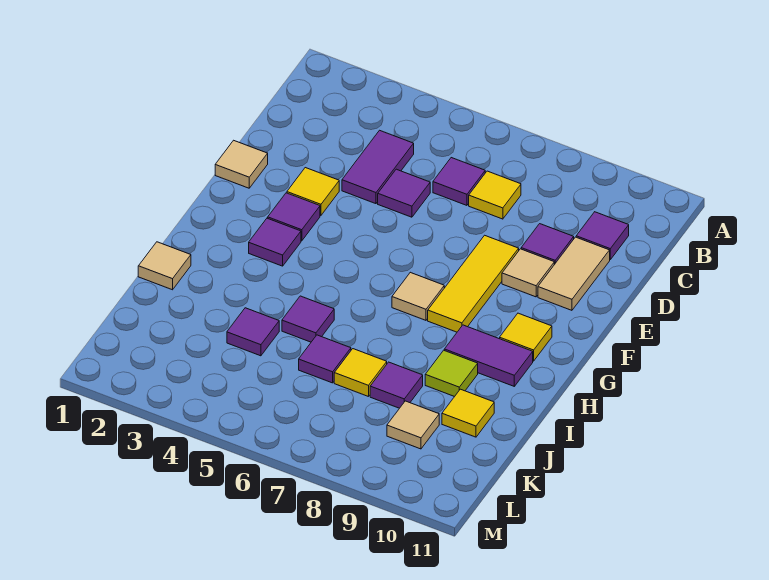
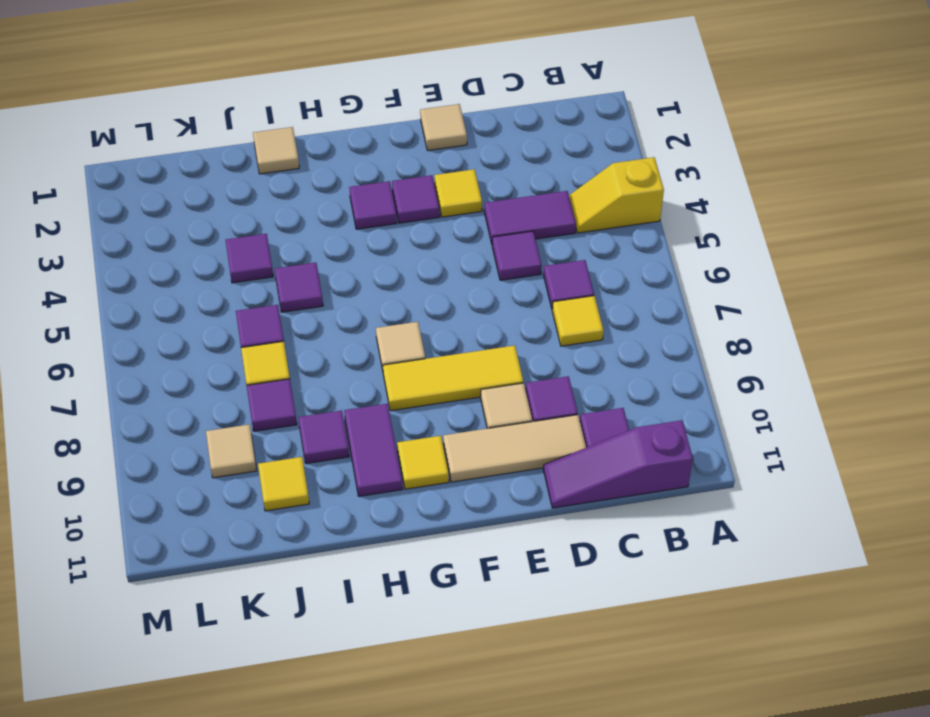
none -> yellow slope A4:B4 level 1 top A
none -> purple slope B11:D11 level 1 top B
tan tile D10:E10 level 1 -> tan tile D10:F10 level 1
lime tile I9 level 1 -> purple tile I9 level 1

